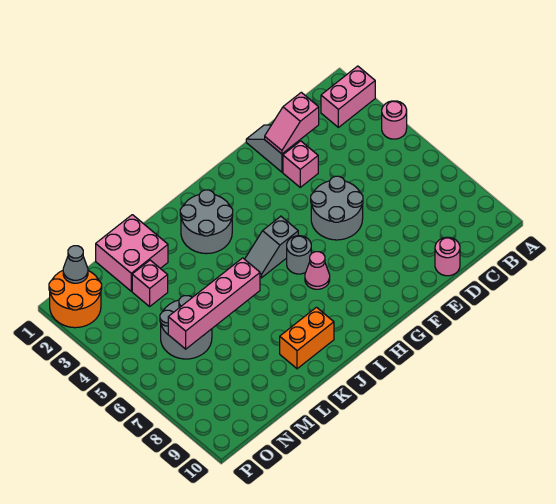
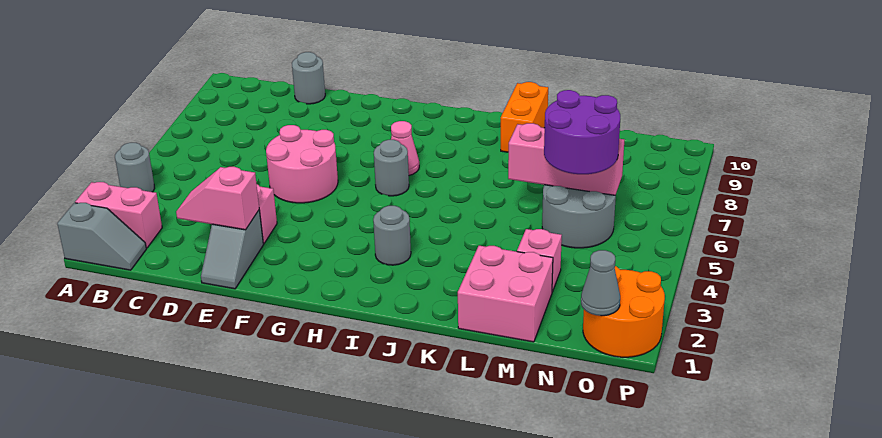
pink round brick A4 level 1 -> grey round brick A4 level 1
pink slope D2:E2 level 2 top D -> pink slope D2:E2 level 2 top E
pink round brick D10 level 1 -> grey round brick D10 level 1
grey round brick E5:F6 level 1 -> pink round brick E5:F6 level 1
grey slope H5:I5 level 1 top H -> grey slope A1:B1 level 1 top A
grey round brick I2:J3 level 1 -> grey round brick I3 level 1
orange brick J9:K9 level 1 -> orange brick K9:K10 level 1
pink brick K6:N6 level 2 -> pink brick L6:N6 level 2
none -> purple round brick M5:N6 level 3

